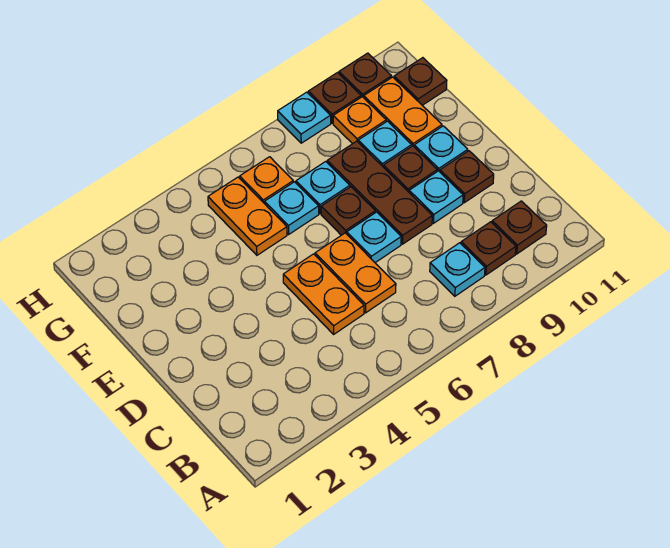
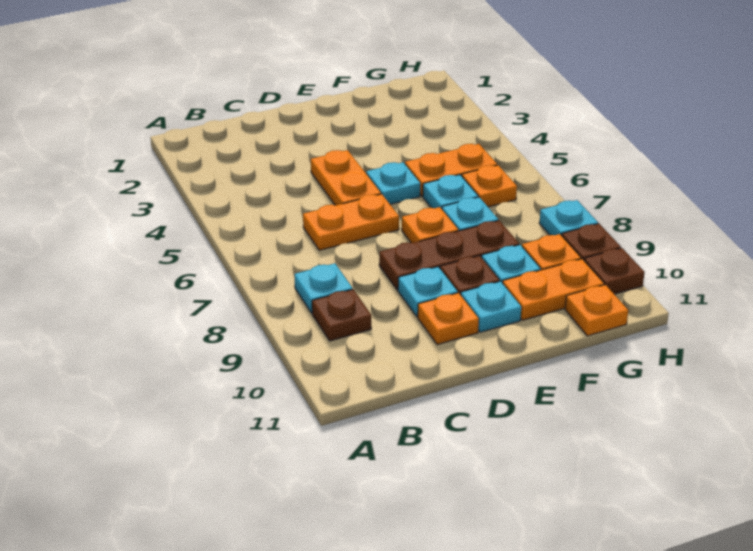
brown plate B10 level 1 -> none
orange plate C5:D5 level 1 -> orange plate D4:D5 level 1
cyan plate D7 level 1 -> cyan plate E5 level 1
brown plate D10 level 1 -> orange plate D10 level 1
brown plate E7 level 1 -> orange plate E7 level 1
brown plate G11 level 1 -> orange plate G11 level 1

